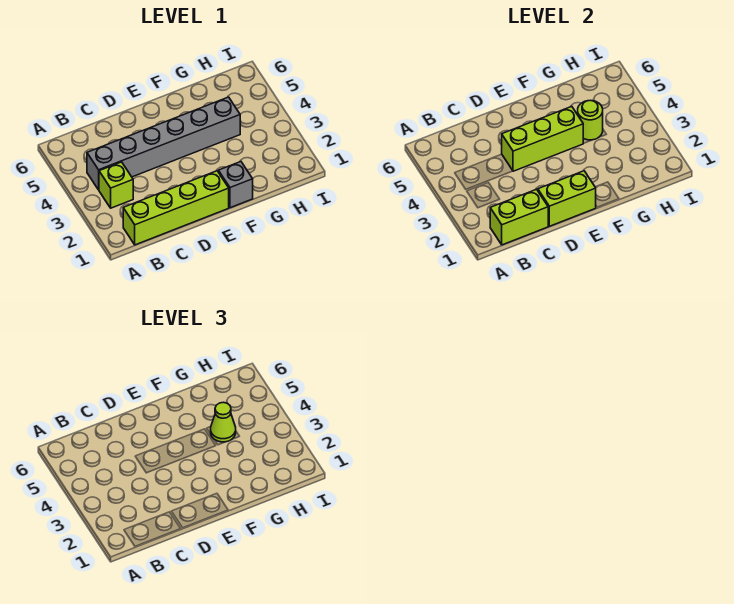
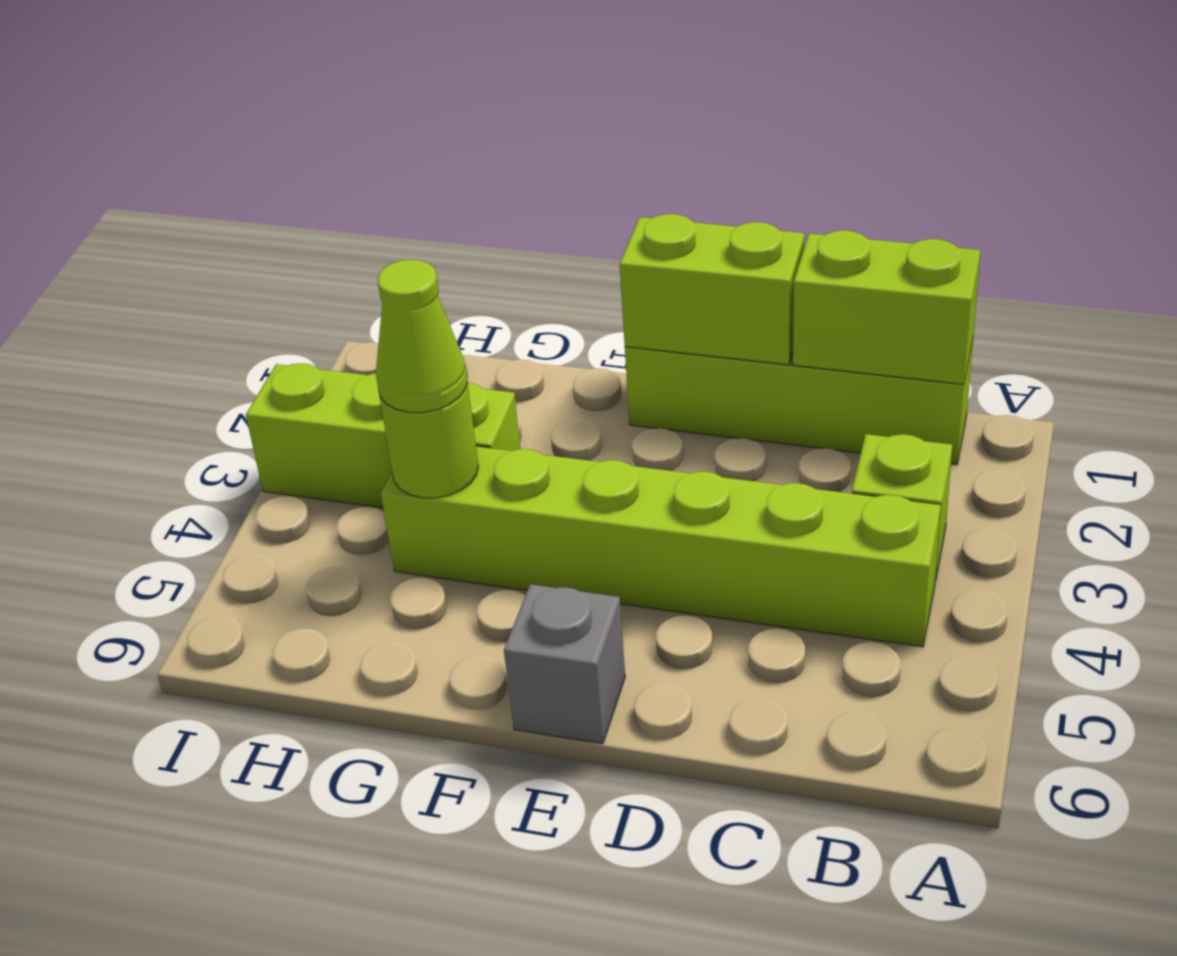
grey brick B4:G4 level 1 -> lime brick B4:G4 level 1
lime brick D4:F4 level 2 -> lime brick G3:I3 level 1
grey brick F1 level 1 -> grey brick E6 level 1

